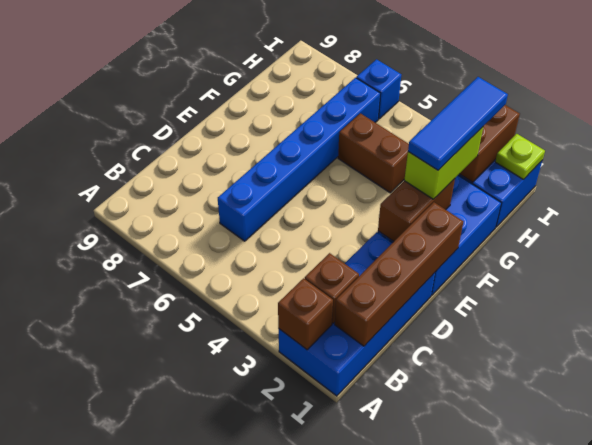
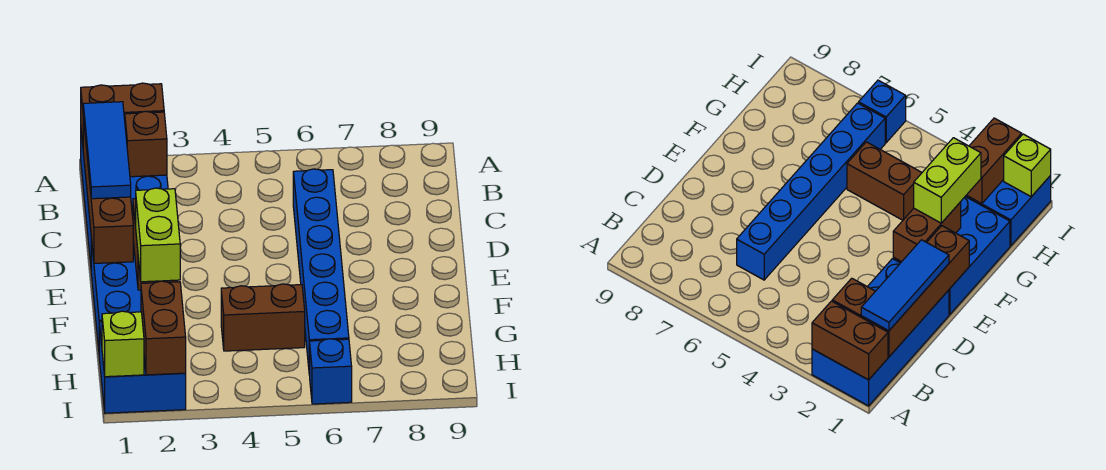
brown brick A2 level 2 -> brown brick A1:A2 level 2
blue tile F2:H2 level 4 -> blue tile B1:D1 level 3
lime plate I1 level 2 -> lime brick I1 level 2

